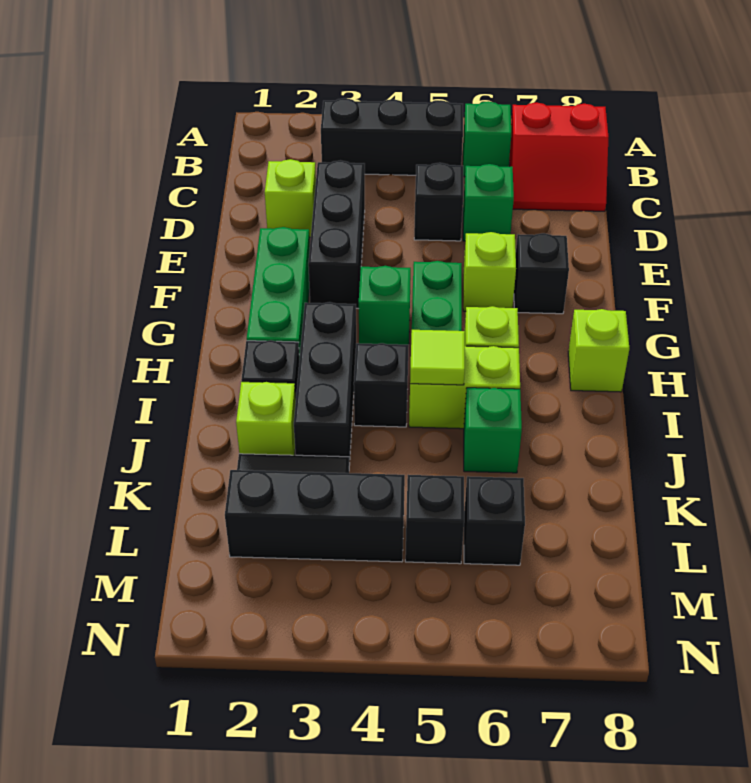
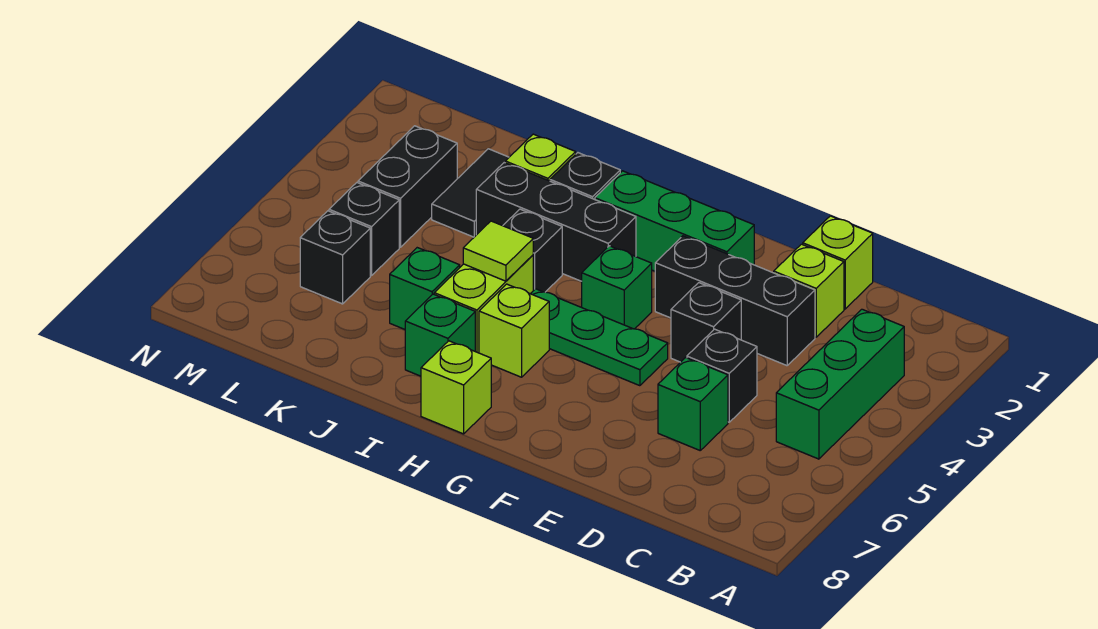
black brick B3:B5 level 1 -> green brick B3:B5 level 1
green brick B6 level 1 -> green brick I7 level 1
red slope B7:C8 level 1 top B -> none
lime brick F6 level 1 -> lime brick D1 level 1
black brick F7 level 1 -> black brick E4 level 1
black brick L2:L4 level 1 -> black brick L3:L4 level 1

